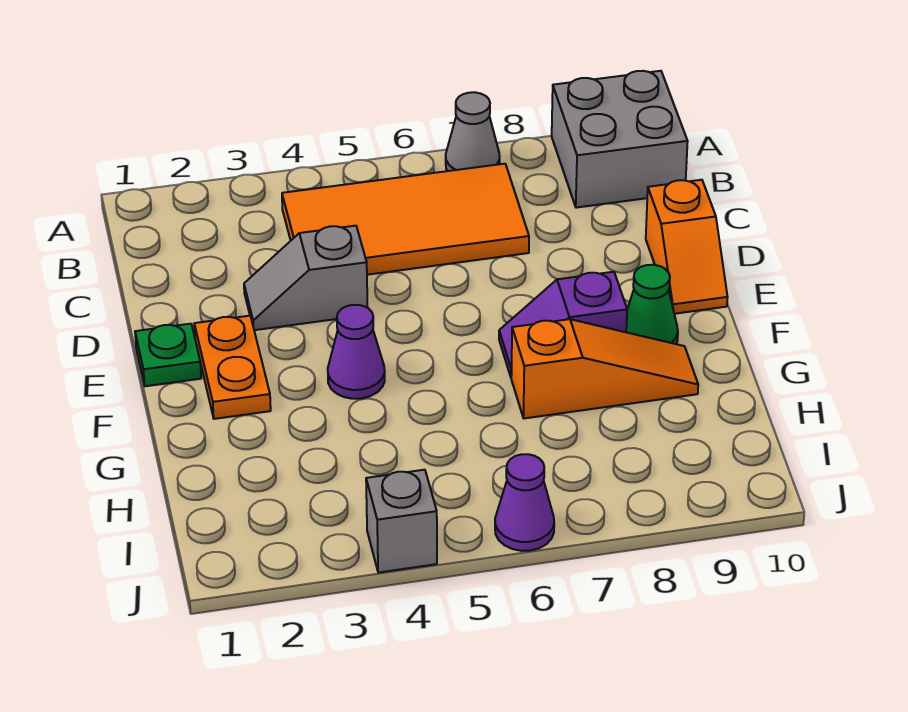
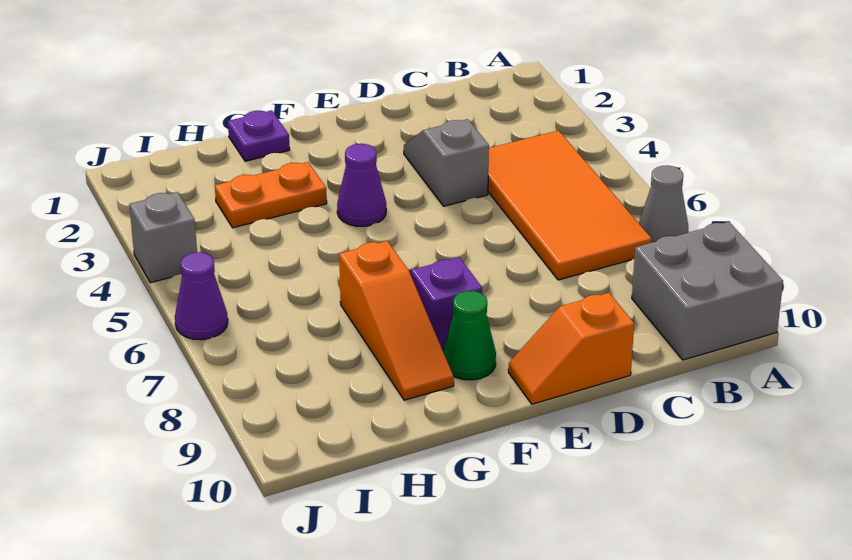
green plate E1 level 1 -> none
orange plate E2:F2 level 1 -> orange plate G3:H3 level 1
none -> purple plate G1 level 1

